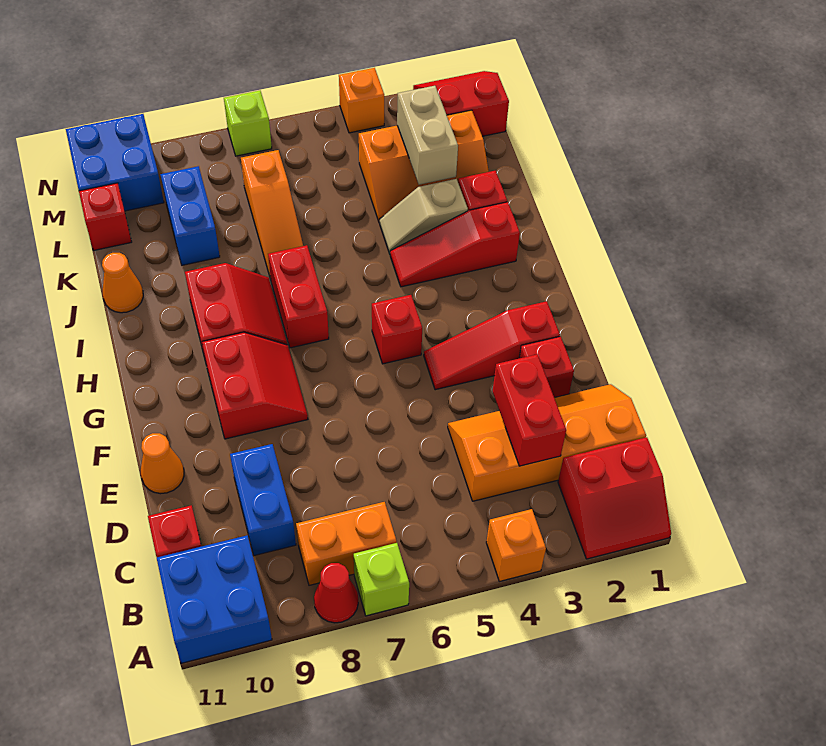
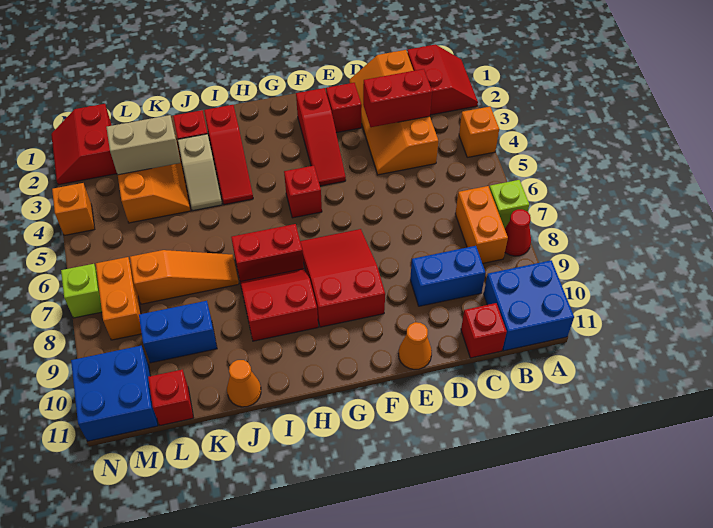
red slope F8:G9 level 1 top 9 -> red slope F7:G9 level 1 top 9
none -> orange brick M7:M8 level 1

